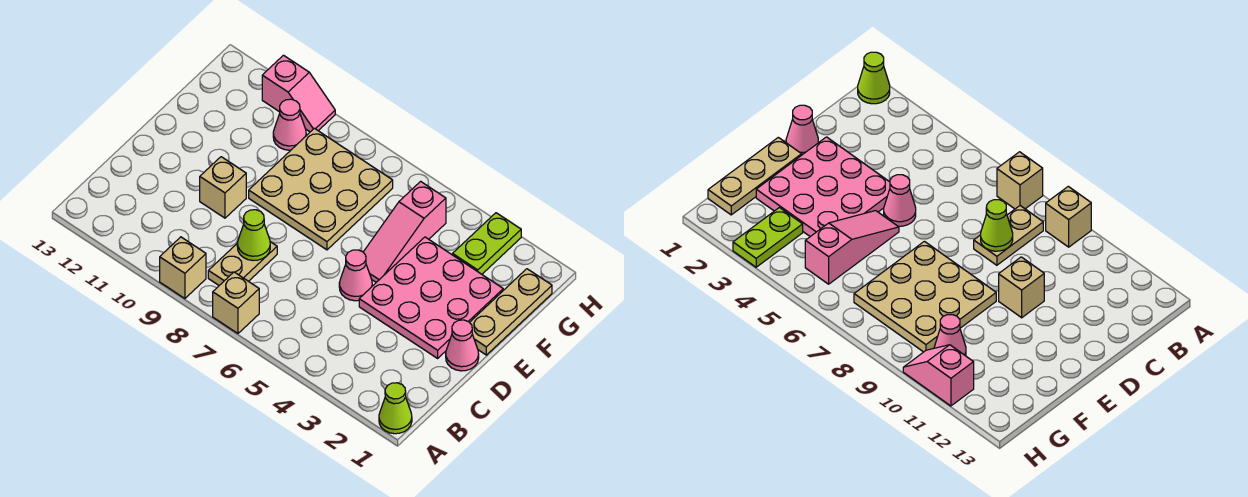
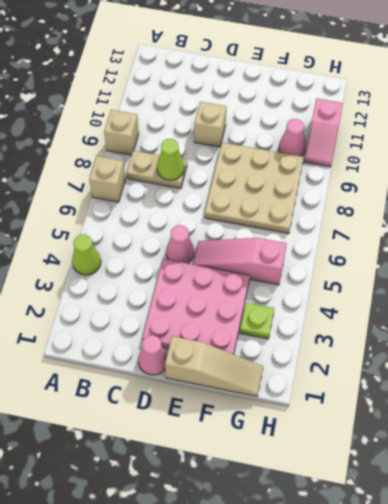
lime cone A1 level 1 -> lime cone A4 level 1
tan plate E1:G1 level 1 -> tan slope E1:G1 level 1 top E
lime plate G3:H3 level 1 -> lime plate G3 level 1

